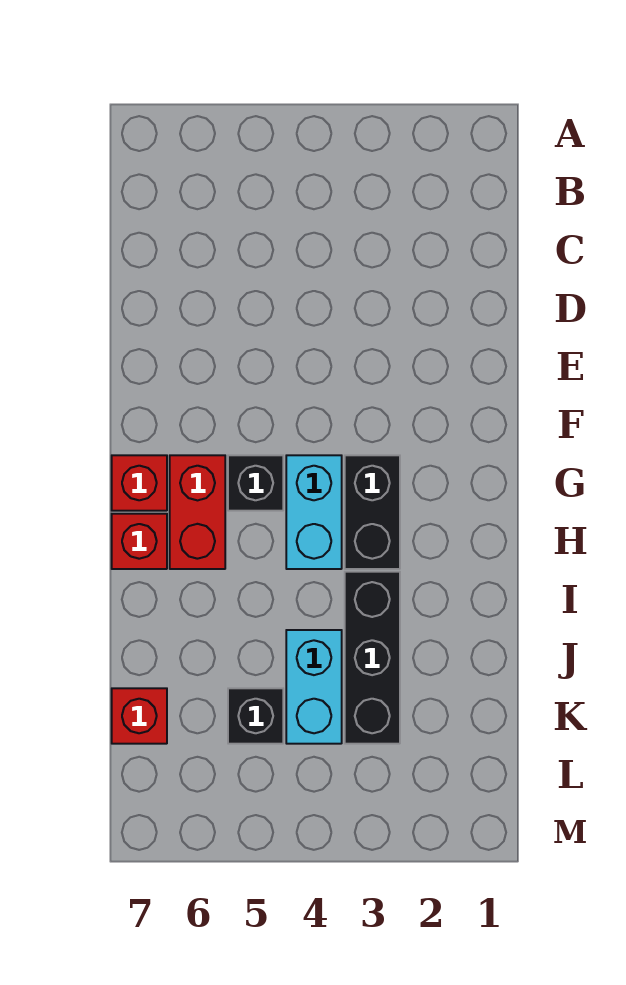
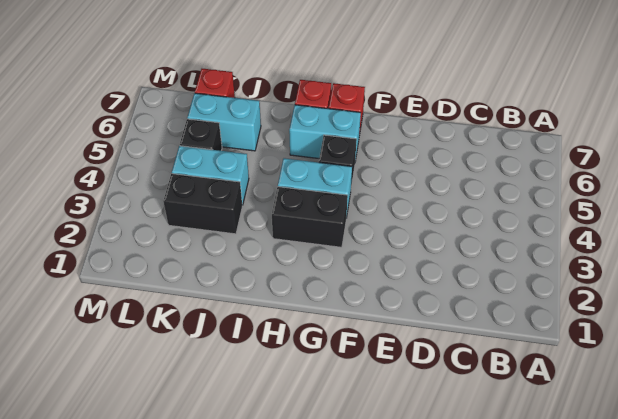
red brick G6:H6 level 1 -> cyan brick G6:H6 level 1
black brick I3:K3 level 1 -> black brick J3:K3 level 1
none -> cyan brick J6:K6 level 1

